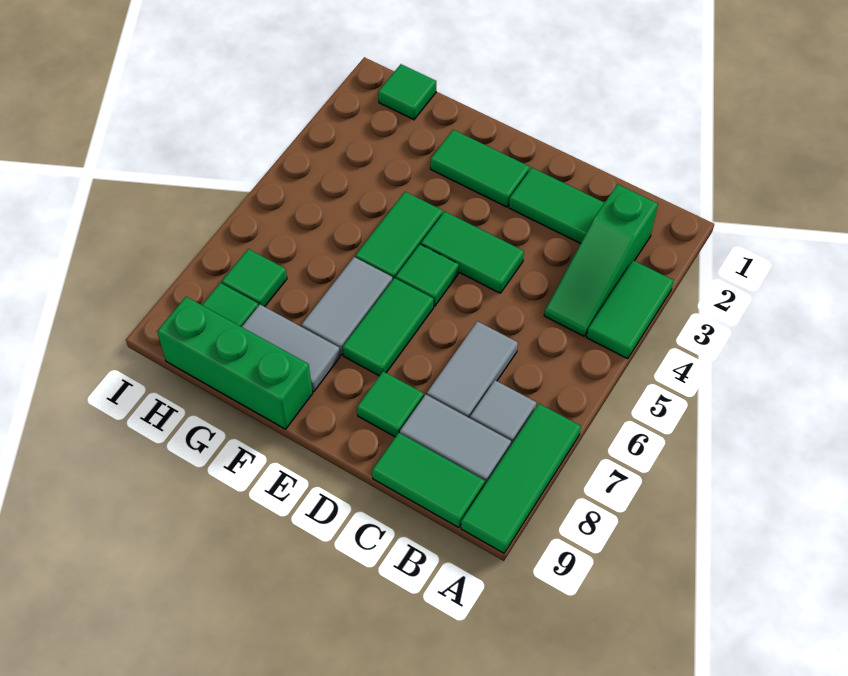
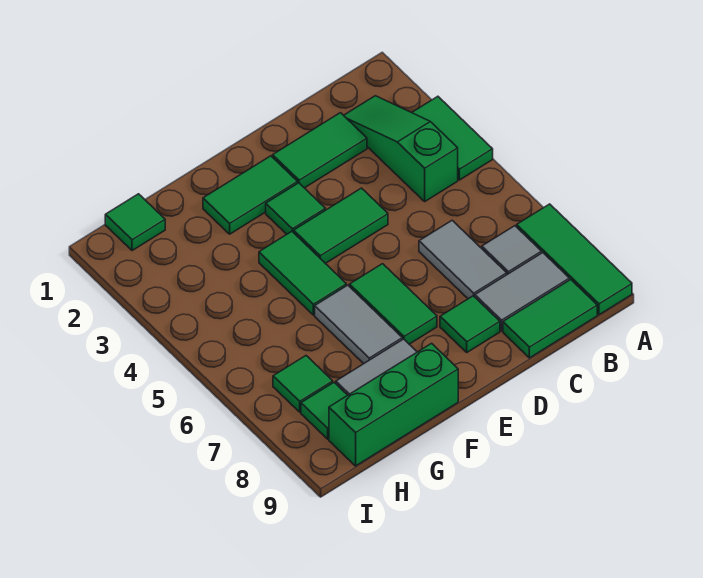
green slope B2:B4 level 1 top 2 -> green slope B2:B4 level 1 top 4
green tile E5 level 1 -> green tile E3 level 1

